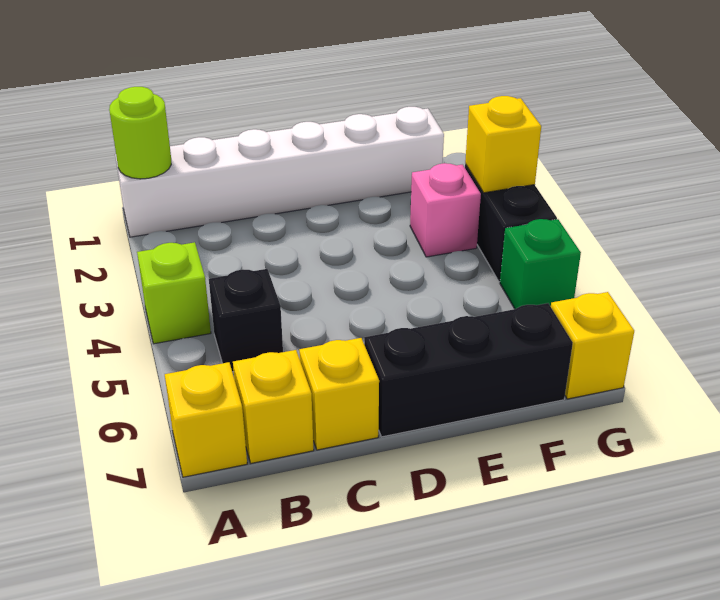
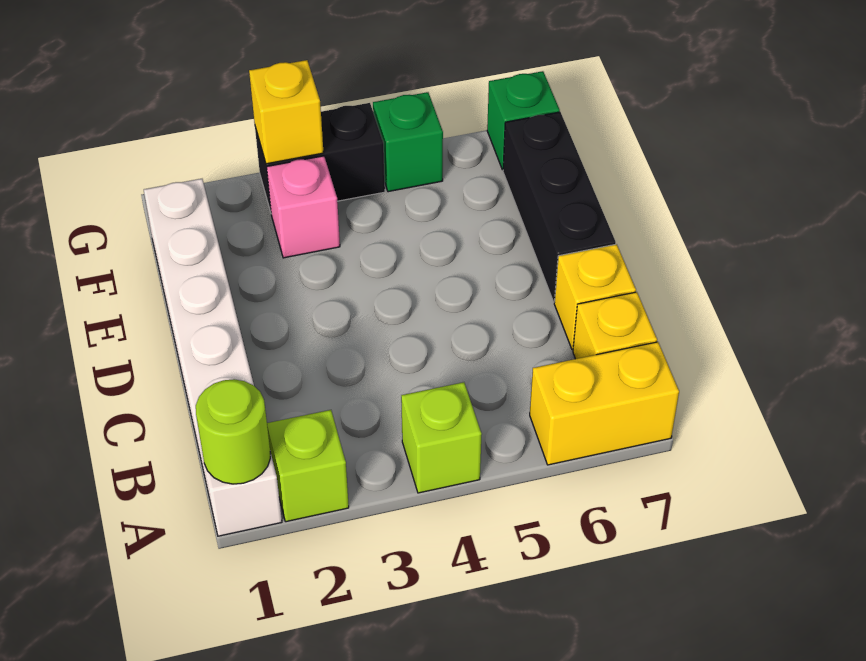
none -> lime brick A2 level 1
yellow brick A7 level 1 -> yellow brick A6:A7 level 1
black brick B5 level 1 -> none
yellow brick G7 level 1 -> green brick G7 level 1

